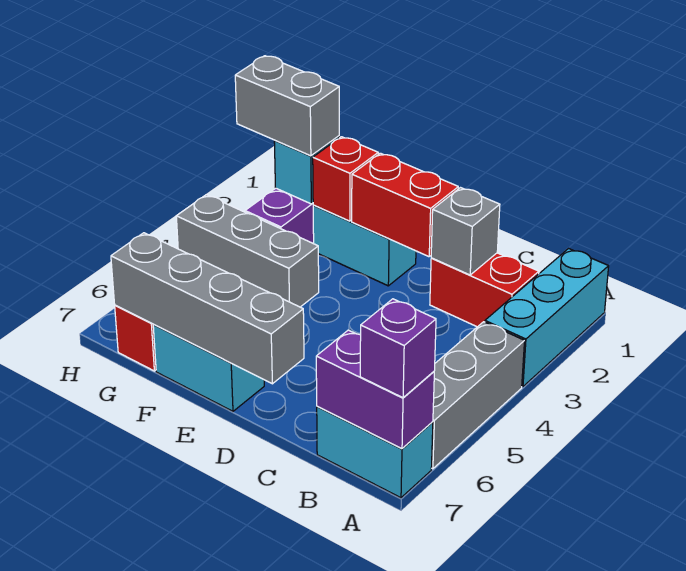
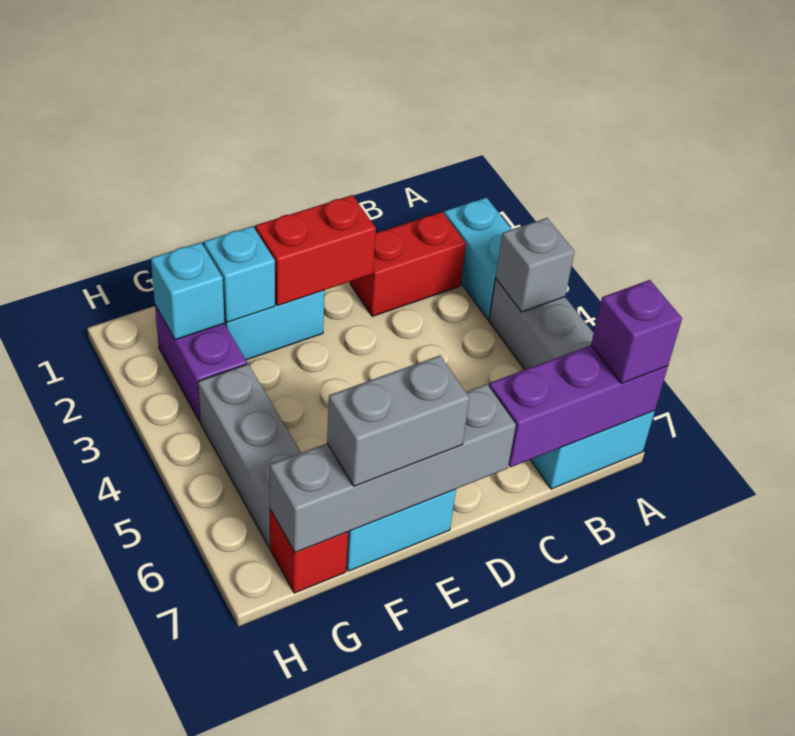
cyan brick A1:A3 level 1 -> cyan brick A2:A3 level 1
purple brick A7:B7 level 2 -> purple brick A7:C7 level 2
grey brick C2 level 2 -> grey brick A4 level 2
red brick F2 level 2 -> cyan brick F2 level 2
grey brick F4:H4 level 1 -> grey brick G4:G6 level 1
grey brick G2:H2 level 3 -> grey brick E7:F7 level 3

